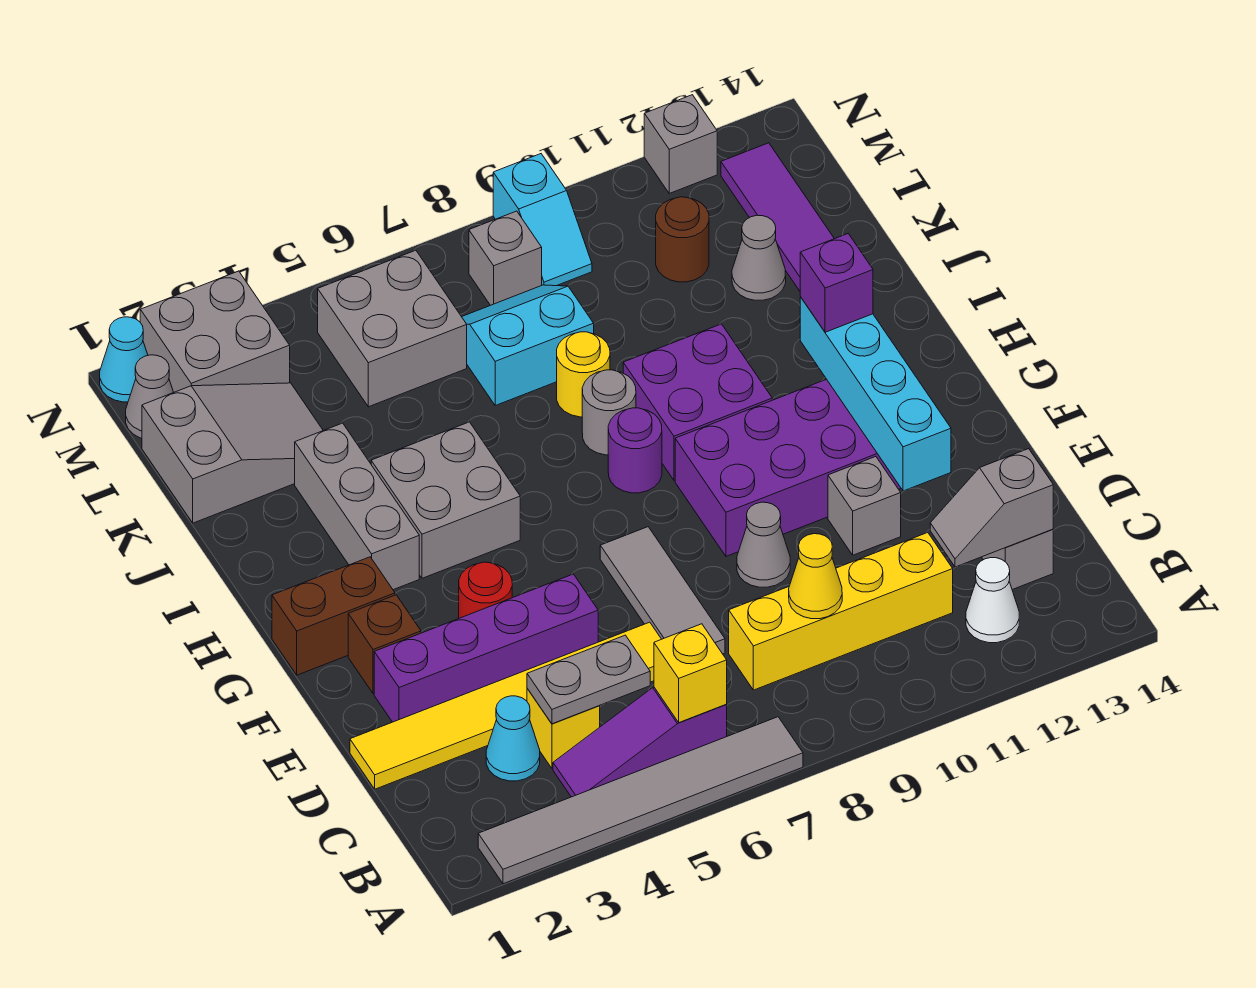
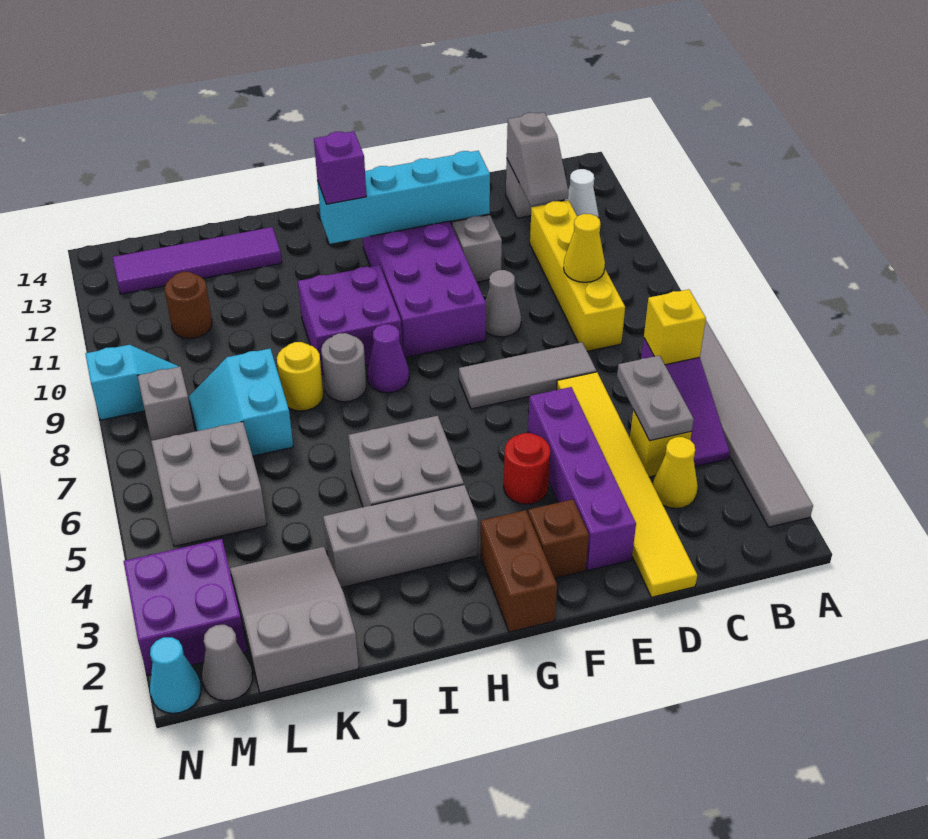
cyan cone C3 level 1 -> yellow cone C3 level 1
purple round brick H8 level 1 -> purple cone H8 level 1
grey cone K12 level 1 -> none
grey brick M2:N3 level 1 -> purple brick M2:N3 level 1
grey brick N12 level 1 -> none

